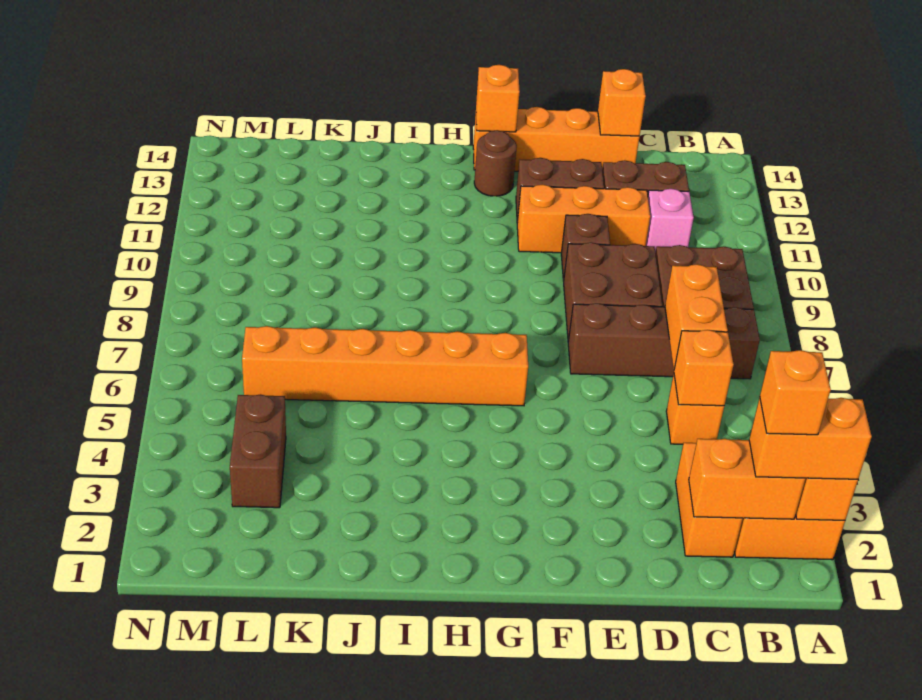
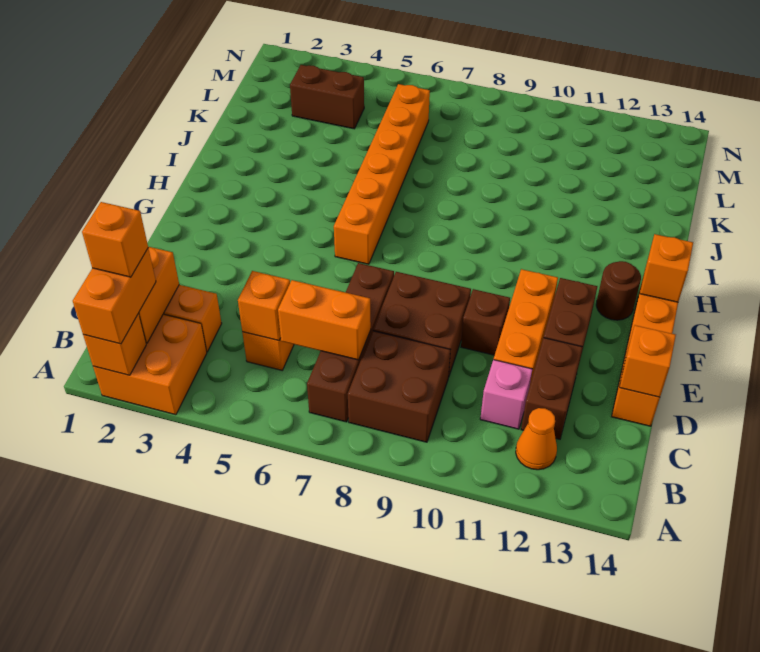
none -> orange cone B12 level 1

